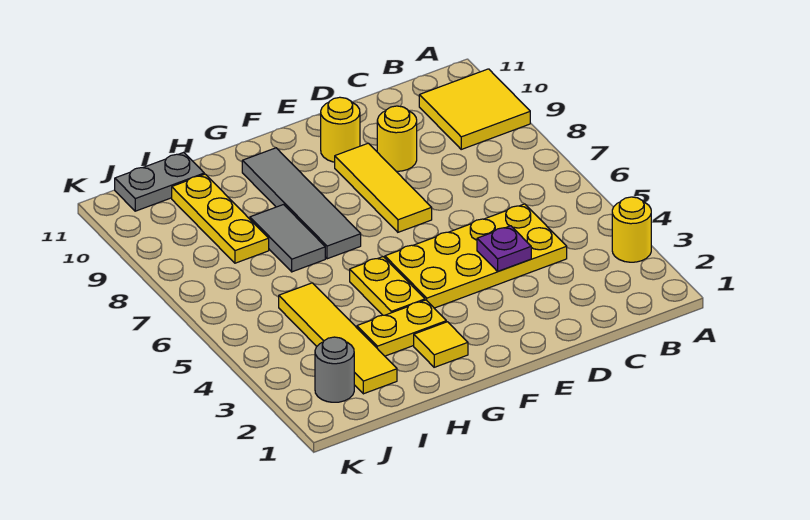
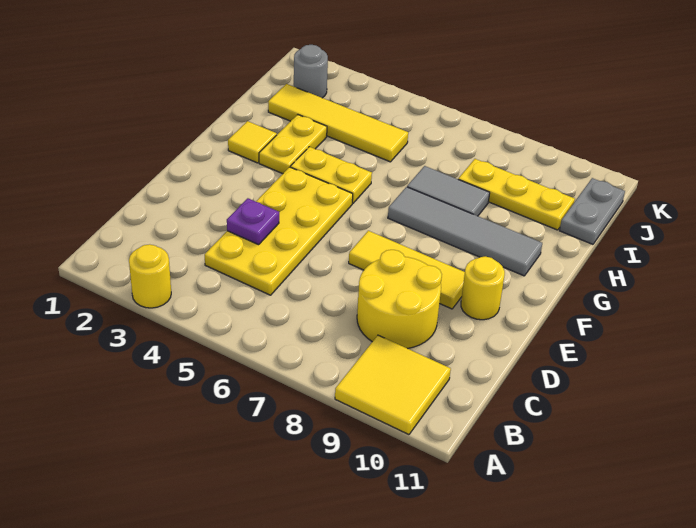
yellow round brick D9 level 1 -> yellow round brick C8:D9 level 1

